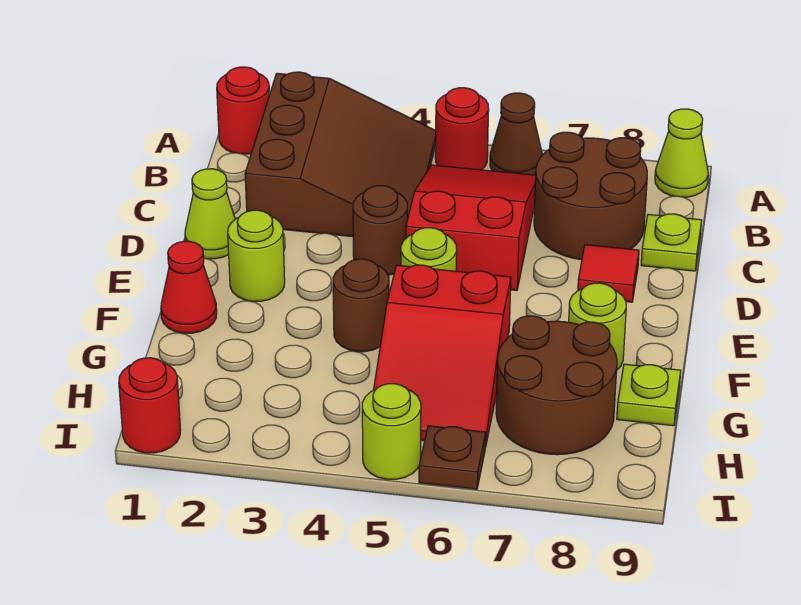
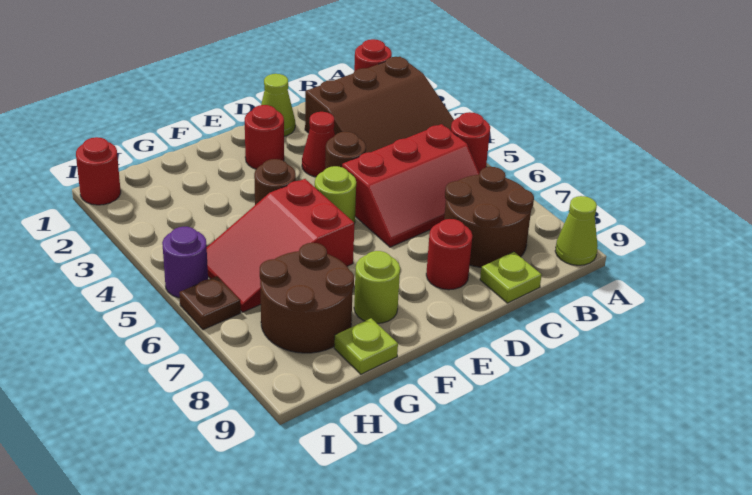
brown cone A6 level 1 -> none
red slope B5:D6 level 1 top D -> red slope B5:D6 level 1 top 5
red tile D8 level 1 -> red round brick D8 level 1
lime round brick E2 level 1 -> red round brick E2 level 1
red cone F1 level 1 -> red cone D3 level 1
lime round brick I5 level 1 -> purple round brick I5 level 1

